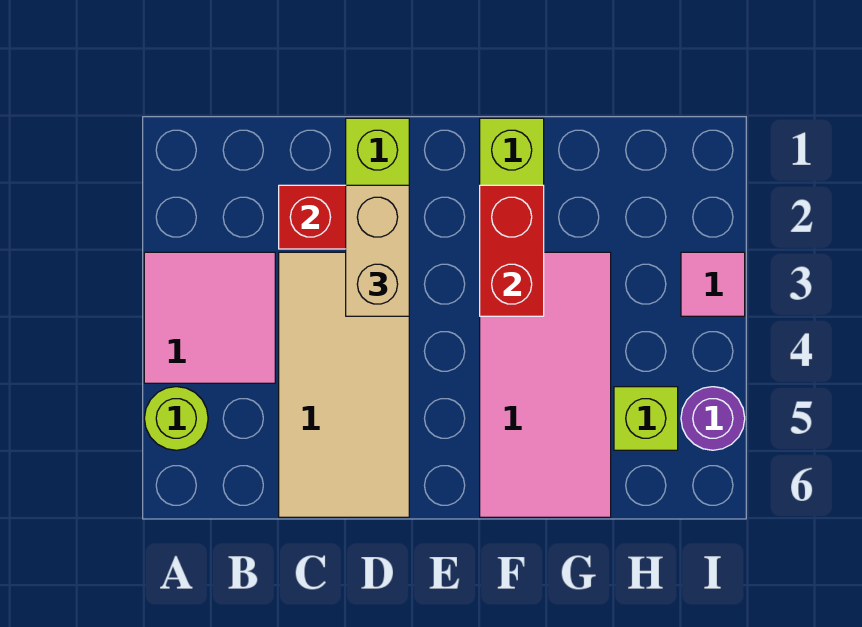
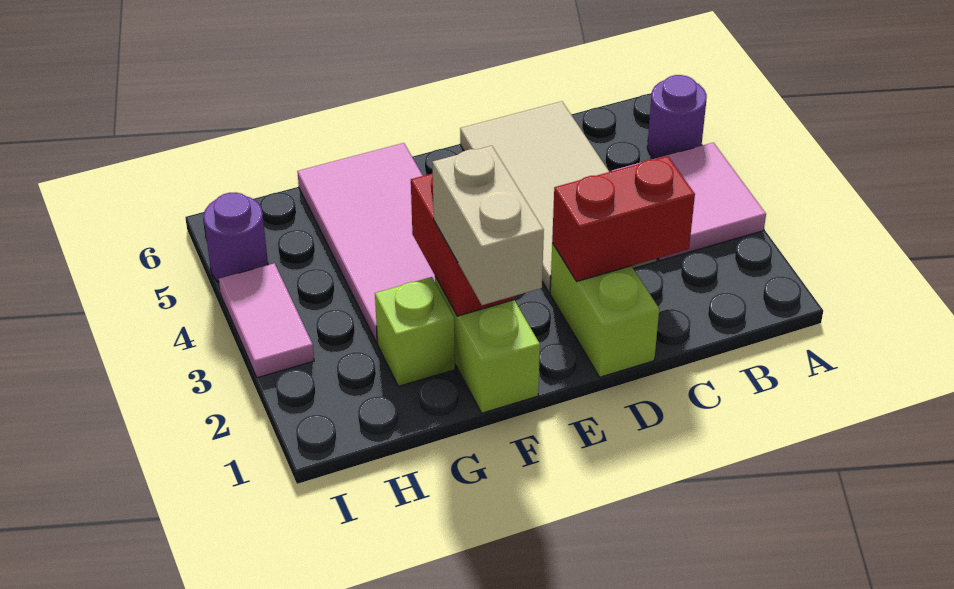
lime round brick A5 level 1 -> purple round brick A5 level 1
tan brick D2:D3 level 3 -> tan brick F1:F2 level 3
lime brick H5 level 1 -> lime brick G2 level 1
pink tile I3 level 1 -> pink tile I3:I4 level 1

